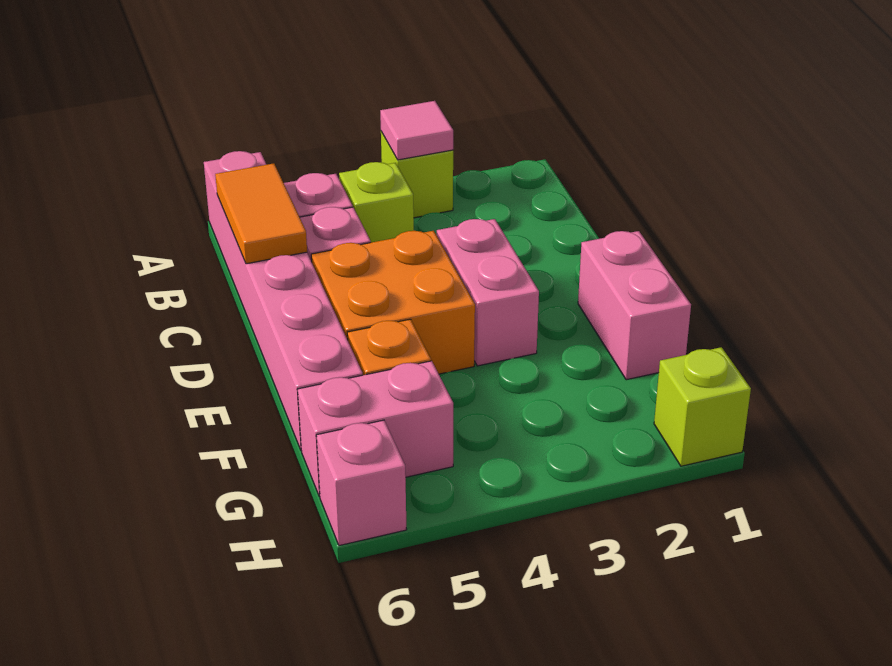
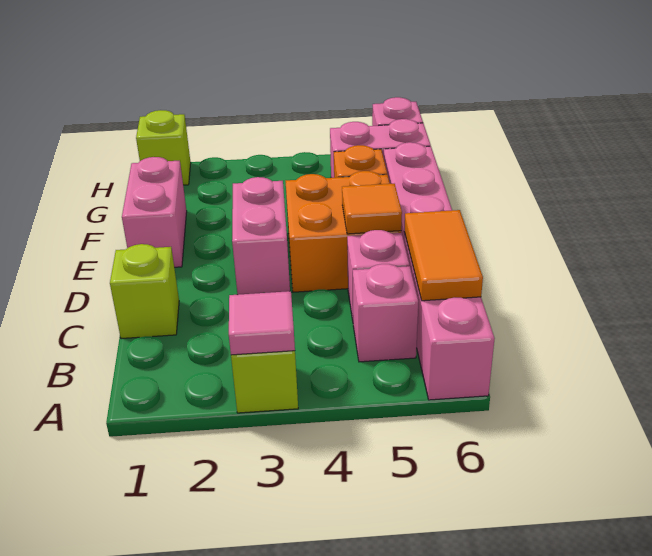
lime brick B4 level 1 -> lime brick C1 level 1
none -> orange tile D5 level 2

